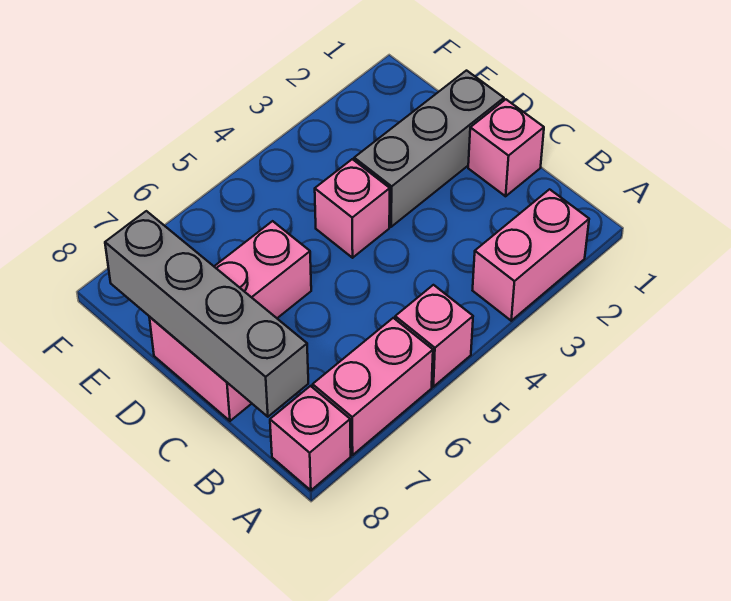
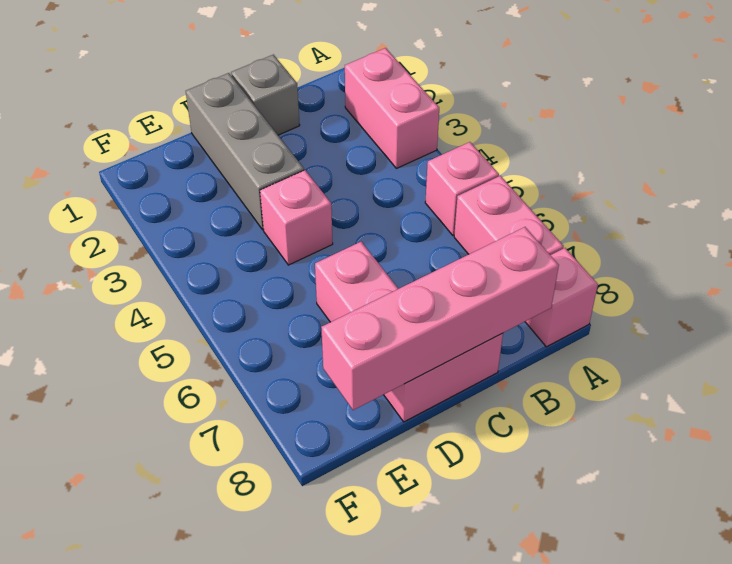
grey brick B8:E8 level 2 -> pink brick B8:E8 level 2
pink brick C1 level 1 -> grey brick C1 level 1

